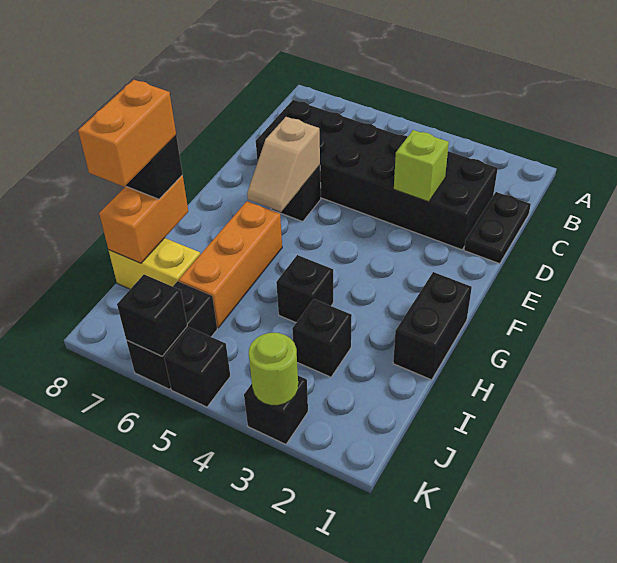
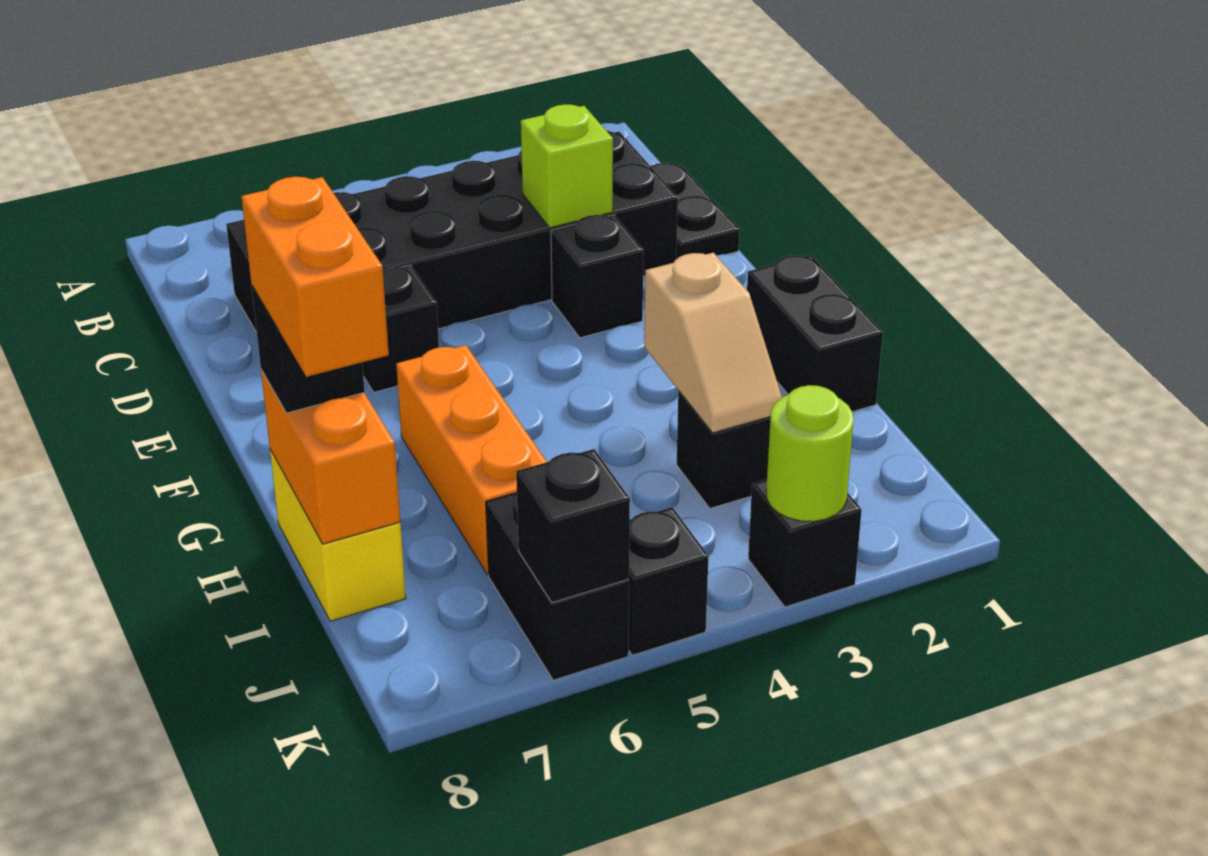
tan slope E6:F6 level 2 top E -> tan slope H3:I3 level 2 top H
black brick H4 level 1 -> black brick E3 level 1
yellow brick I7:I8 level 1 -> yellow brick H8:I8 level 1

